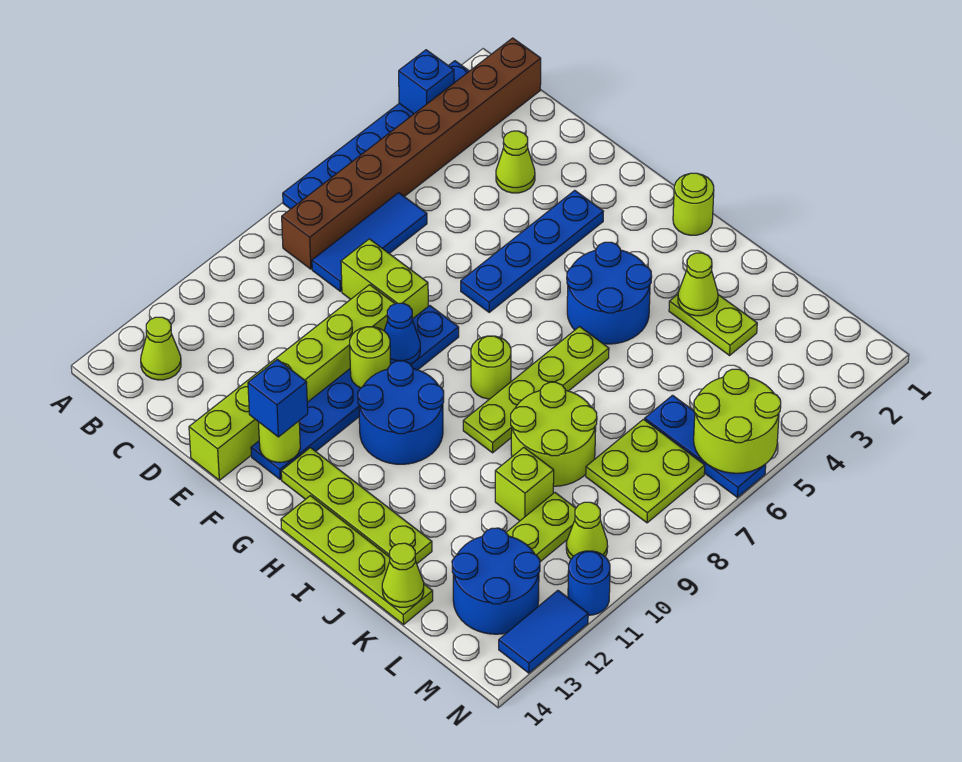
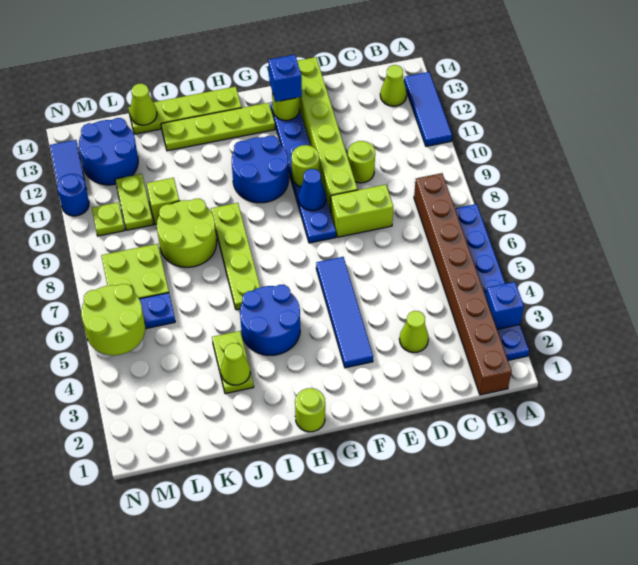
blue tile C6:C8 level 1 -> blue tile A11:A13 level 1
blue plate F3:F6 level 1 -> blue tile F3:F6 level 1
lime round brick H8 level 1 -> lime round brick D10 level 1
lime plate J3:K3 level 1 -> lime plate J3:J4 level 1
lime cone M10 level 1 -> lime plate M10 level 1

